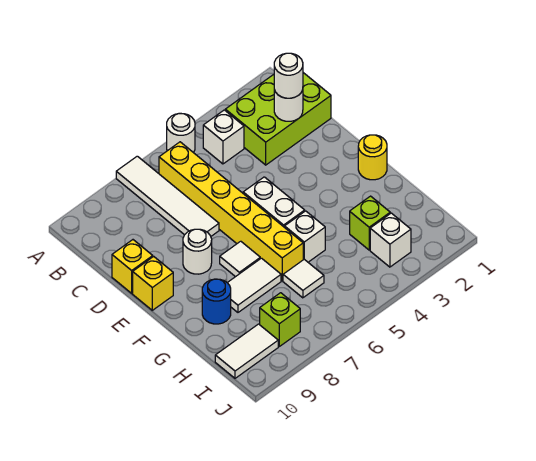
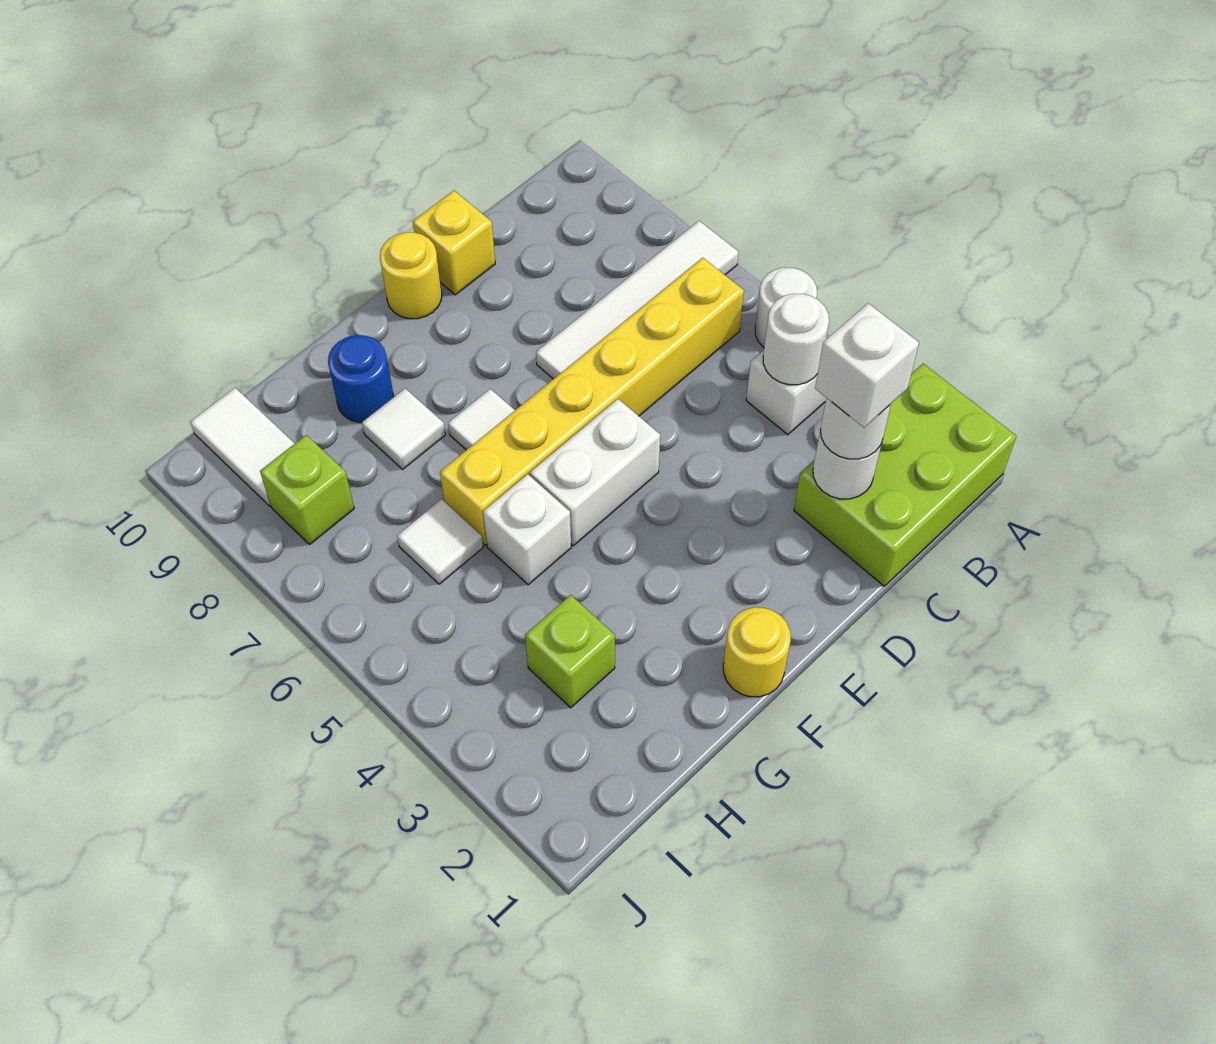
lime brick B1:C3 level 1 -> lime brick A1:C2 level 1
white round brick E8 level 1 -> white round brick B4 level 2
yellow brick E10 level 1 -> yellow round brick E10 level 1
white tile G7:G8 level 1 -> white tile G8 level 1
white brick I3 level 1 -> white brick C2 level 4

